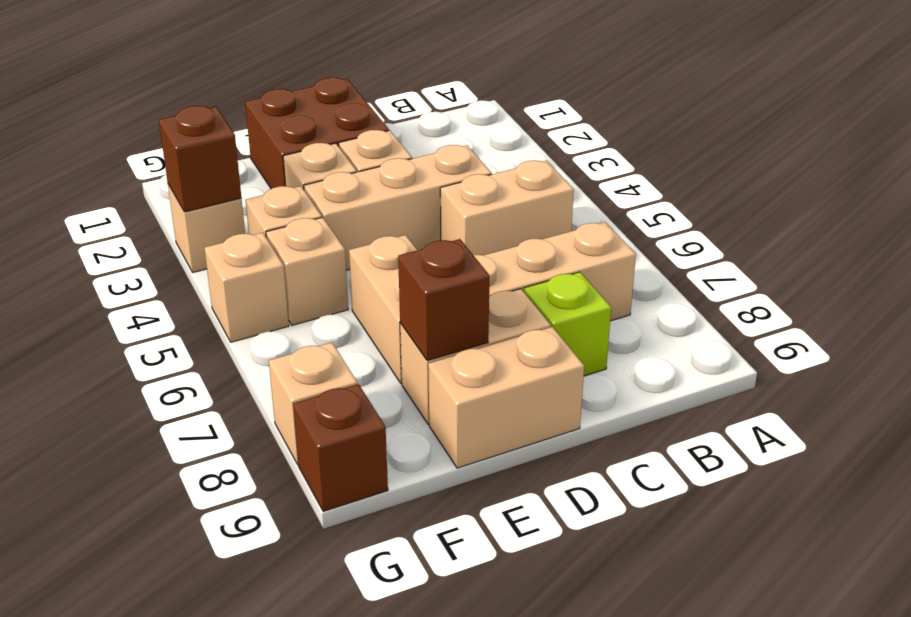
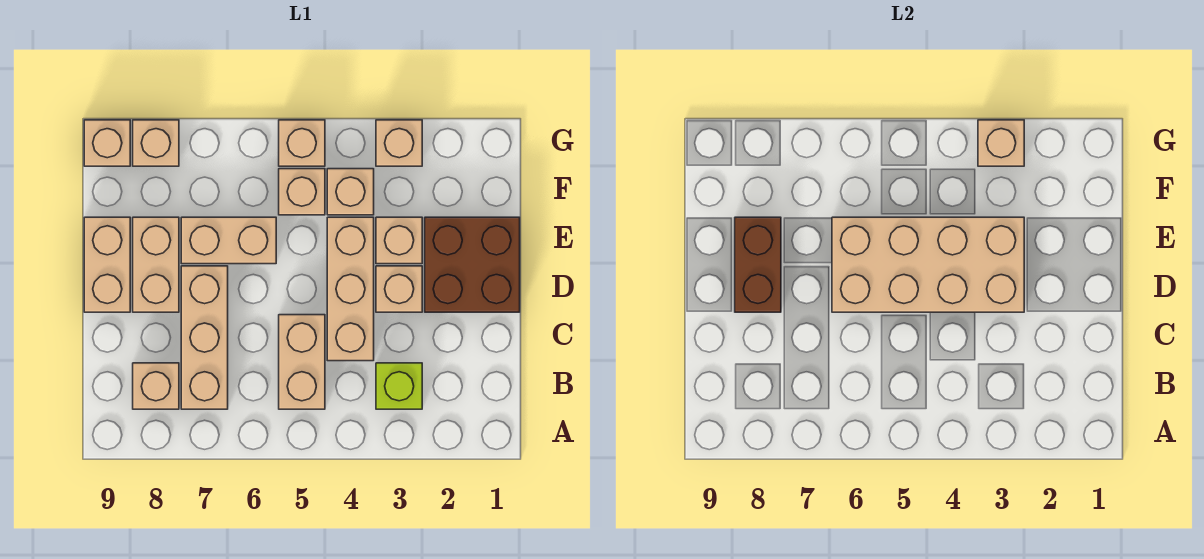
none -> tan brick B8 level 1
lime brick C8 level 1 -> lime brick B3 level 1
none -> tan brick D3:E6 level 2
brown brick E8 level 2 -> brown brick D8:E8 level 2
brown brick G3 level 2 -> tan brick G3 level 2
brown brick G9 level 1 -> tan brick G9 level 1

